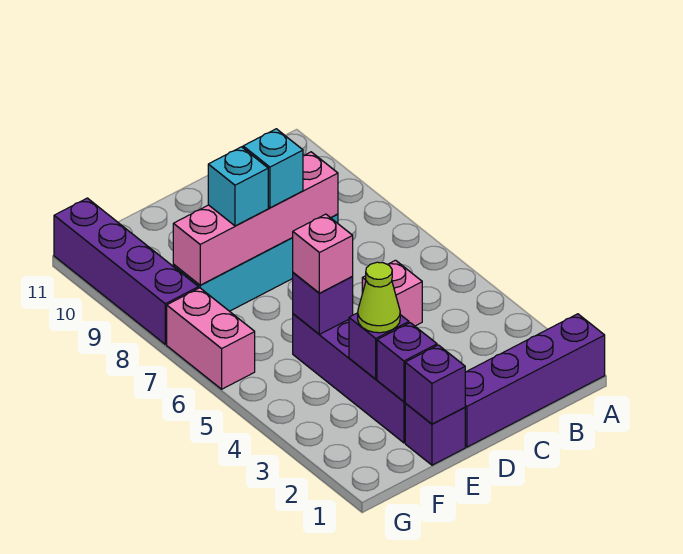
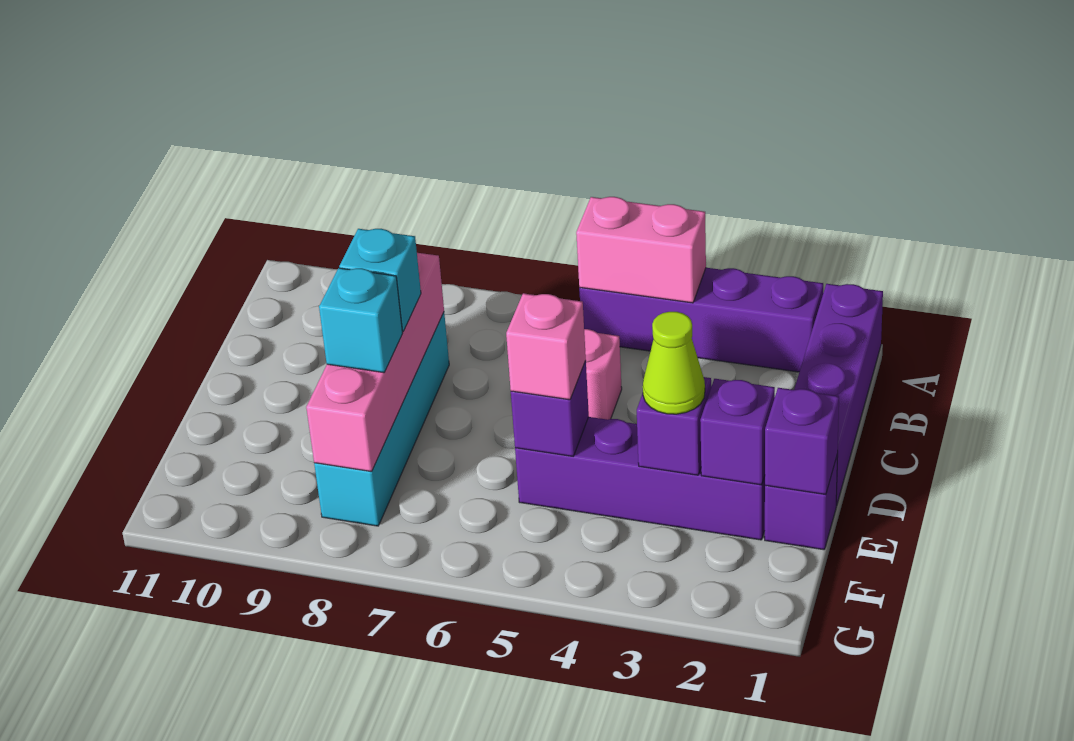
pink brick G6:G7 level 1 -> pink brick A4:A5 level 2
purple brick G8:G11 level 1 -> purple brick A2:A5 level 1

